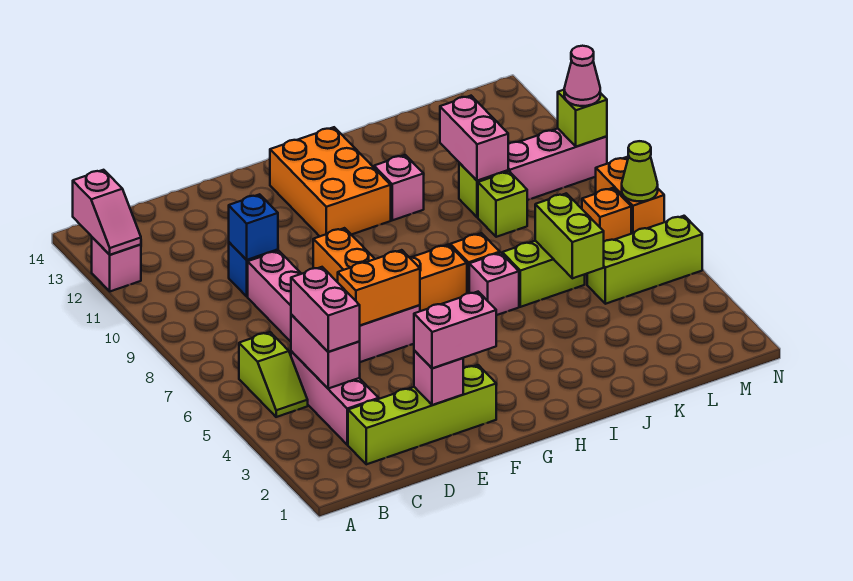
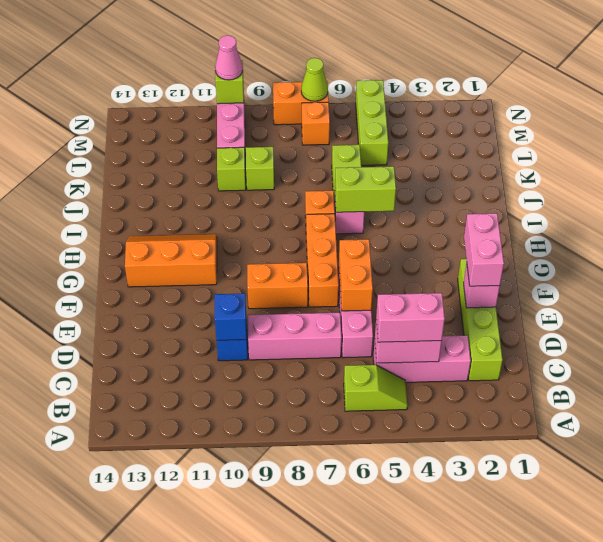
pink brick A12 level 1 -> none
pink slope A12:A13 level 2 top 13 -> none
orange brick G11:H13 level 1 -> orange slope G11:H13 level 1 top G
pink brick I11 level 1 -> none
lime brick K5:K6 level 2 -> lime brick I5:I6 level 2
pink brick K10:K11 level 2 -> none

